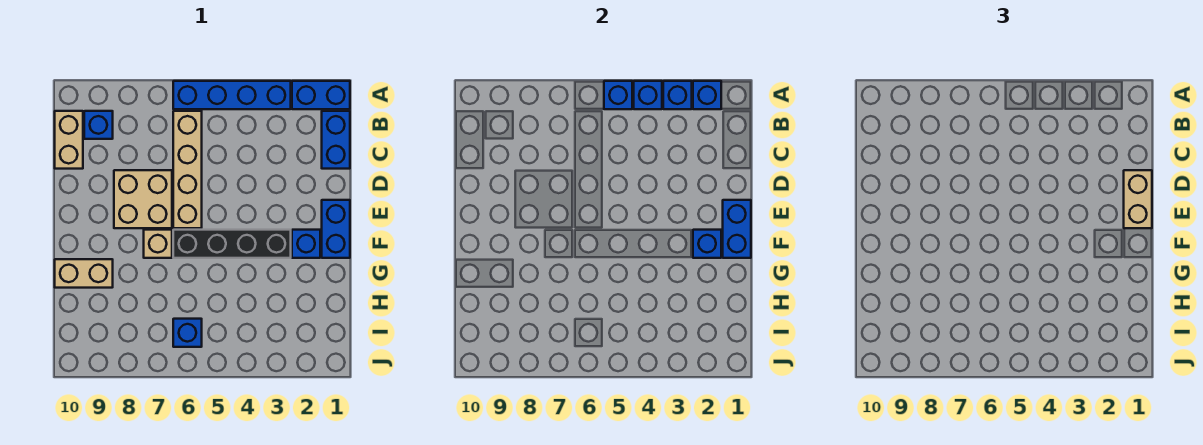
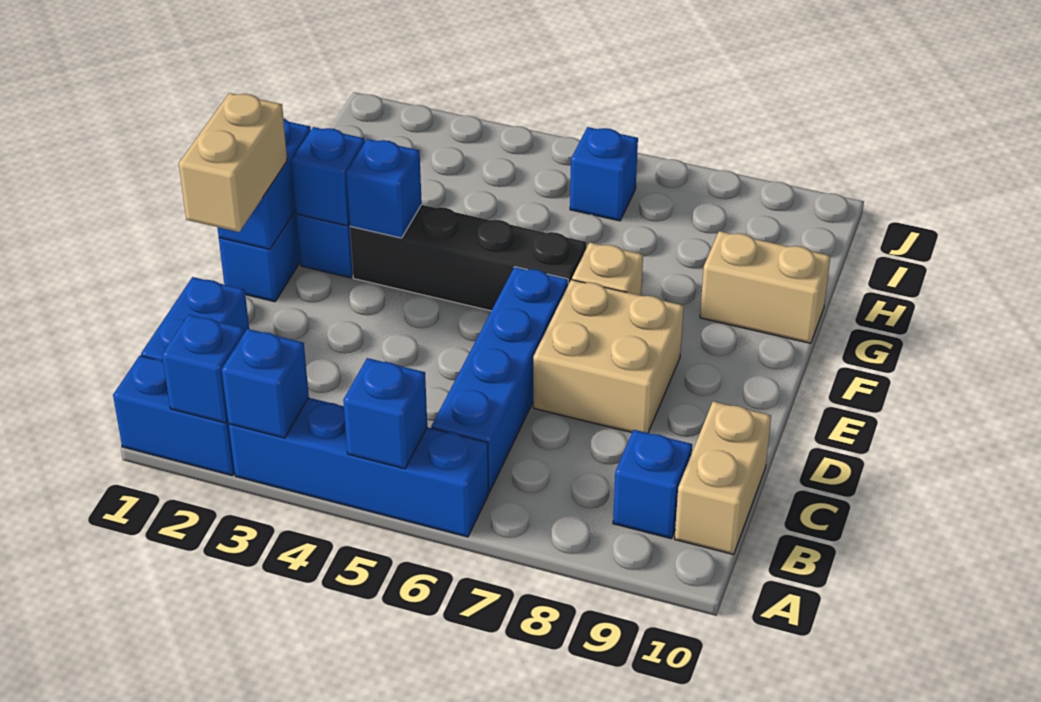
blue brick A4 level 2 -> blue brick F3 level 2
tan brick B6:E6 level 1 -> blue brick B6:E6 level 1

